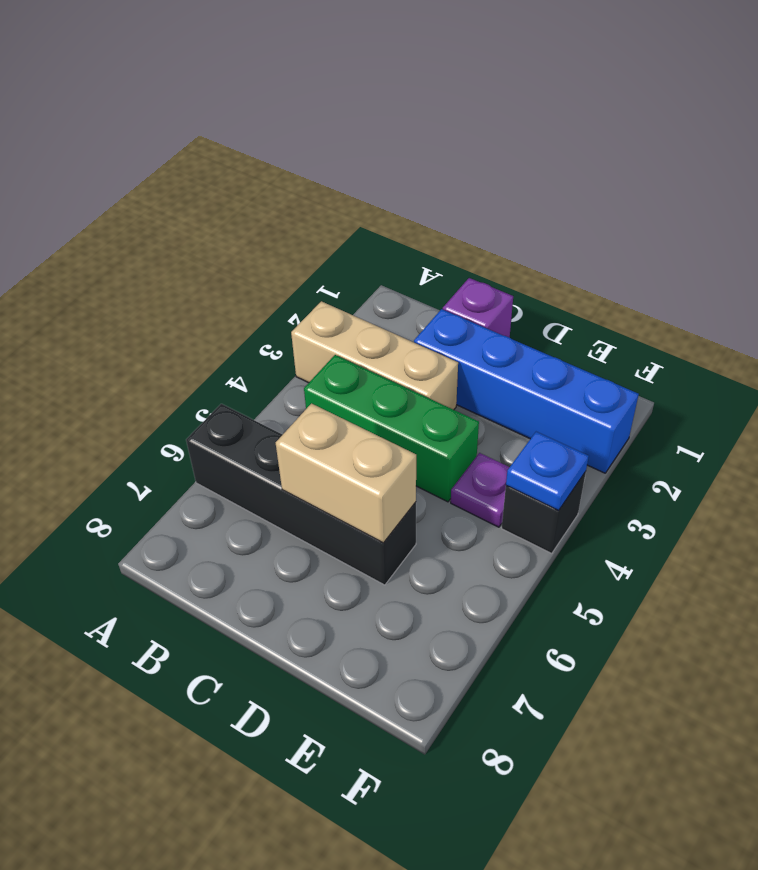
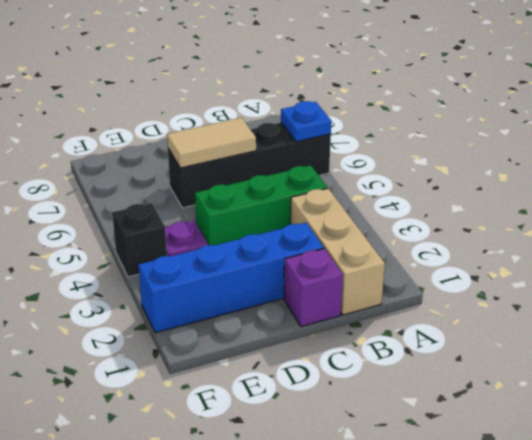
tan brick A3:C3 level 1 -> tan brick B1:B3 level 1
tan brick C6:D6 level 2 -> tan tile C6:D6 level 2
blue plate F4 level 2 -> blue plate A6 level 2

